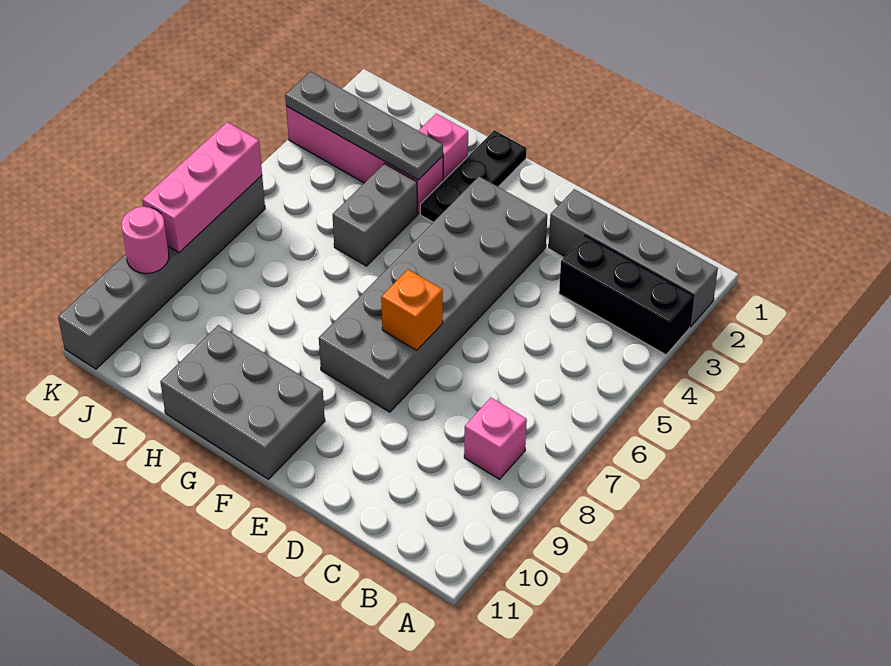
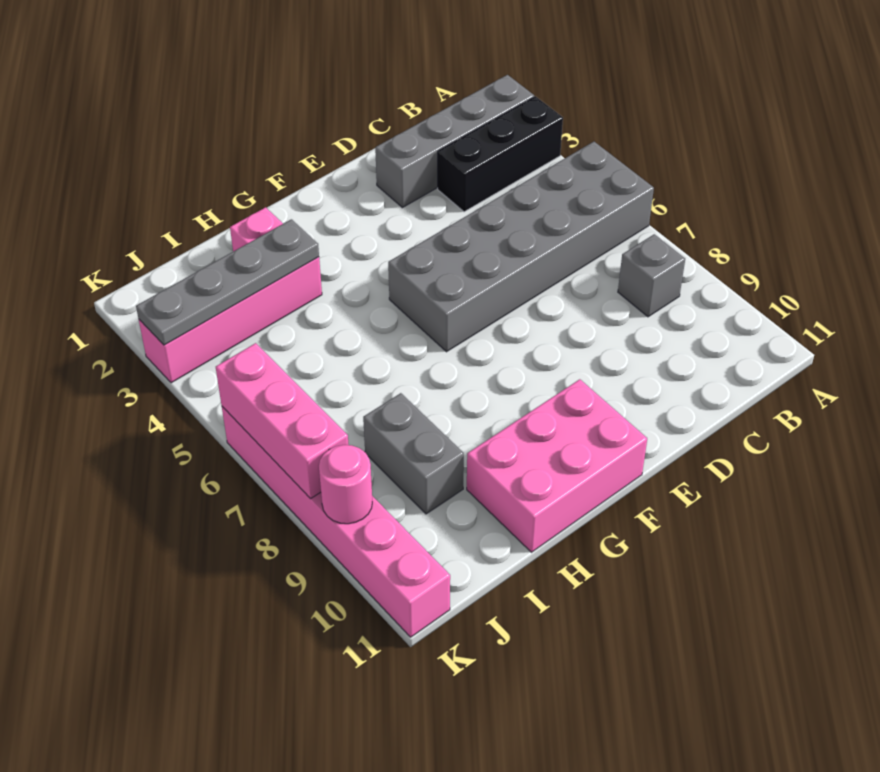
pink brick B8 level 1 -> grey brick B8 level 1
grey brick E3:F8 level 1 -> grey brick A5:F6 level 1
orange brick E7 level 2 -> none
grey brick F10:H11 level 1 -> pink brick F10:H11 level 1
black plate G1:G3 level 1 -> none
grey brick H4:H5 level 1 -> grey brick I8:I9 level 1
grey brick K6:K11 level 1 -> pink brick K6:K11 level 1

